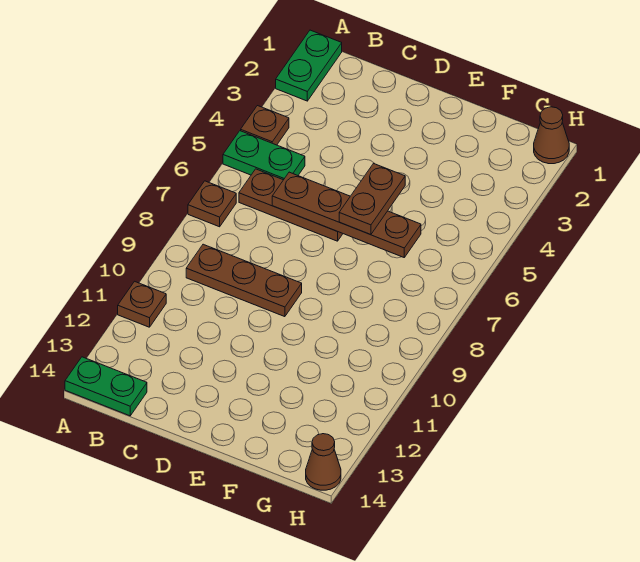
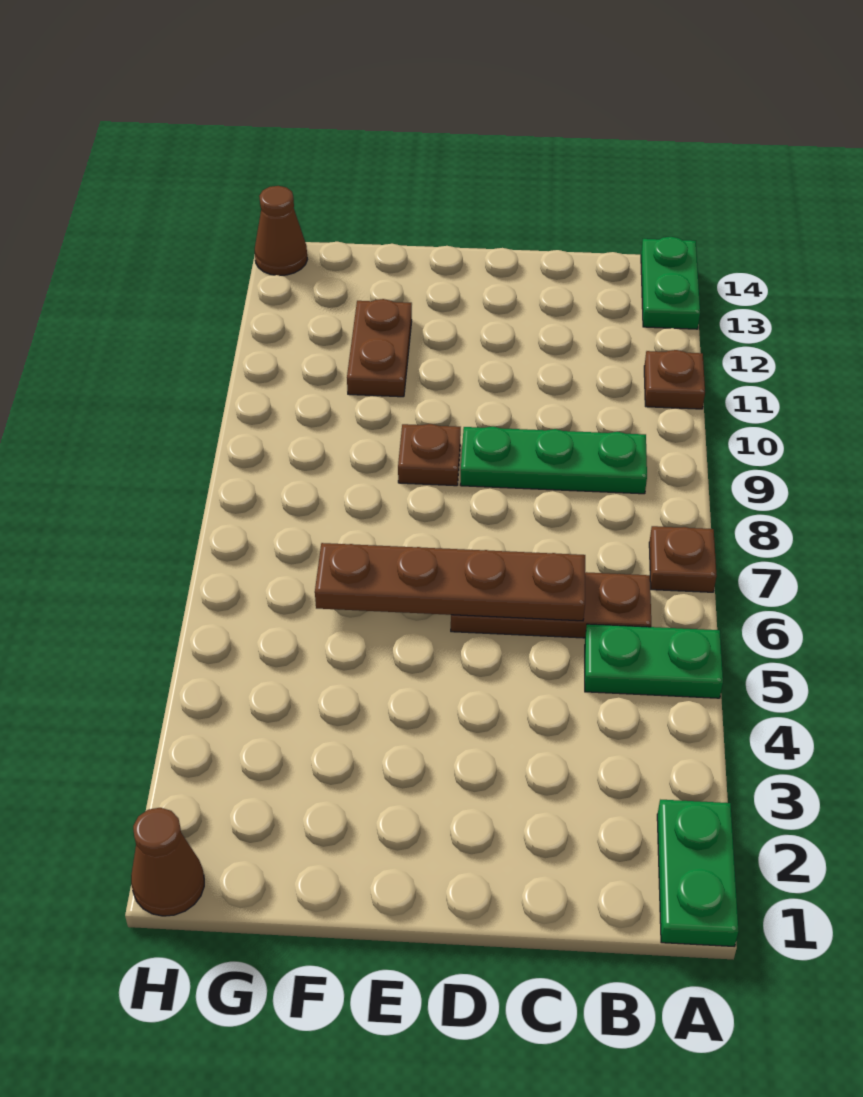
brown plate A4 level 1 -> brown plate E9 level 1
green plate A14:B14 level 1 -> green plate A13:A14 level 1
brown plate B9:D9 level 1 -> green plate B9:D9 level 1
brown plate E5:E6 level 3 -> brown plate F11:F12 level 1

